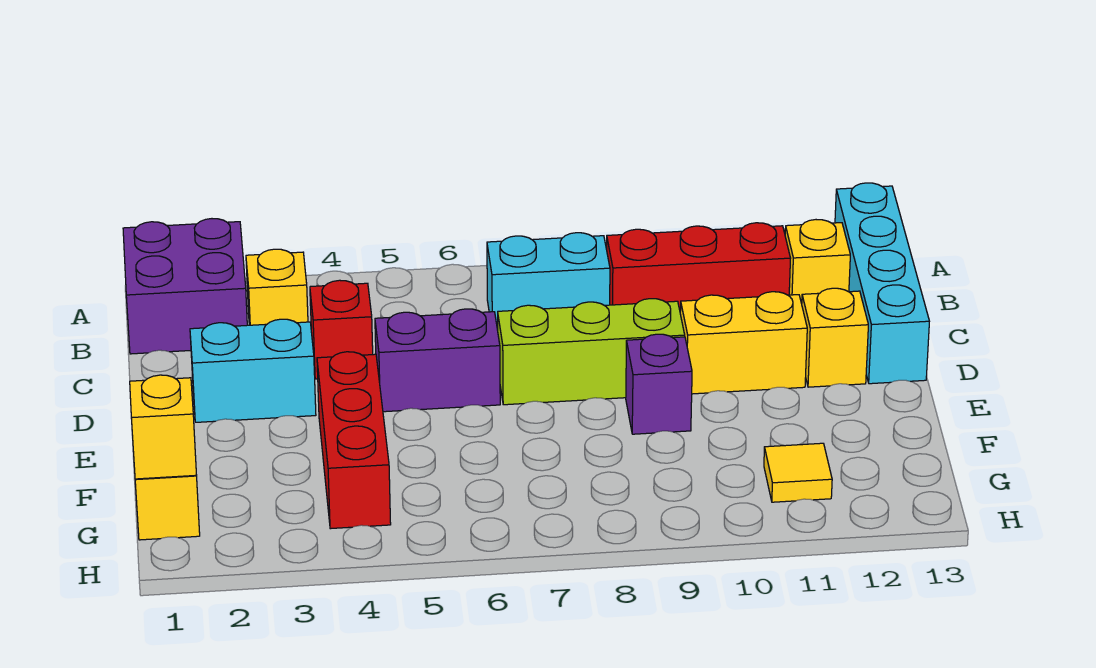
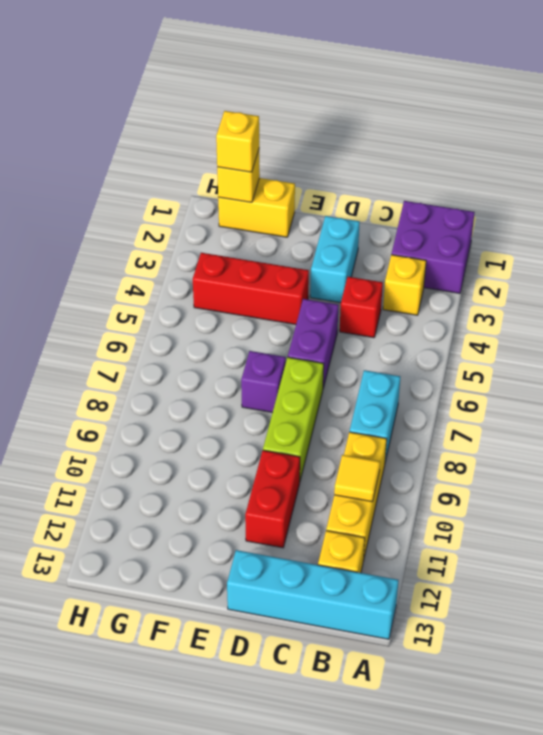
red brick B9:B11 level 1 -> yellow brick B9:B11 level 1
yellow brick D10:D11 level 1 -> red brick D10:D11 level 1
yellow brick D12 level 1 -> yellow brick G1 level 3
purple brick E9 level 1 -> purple brick E7 level 1
yellow tile G11 level 1 -> yellow tile B10 level 2

